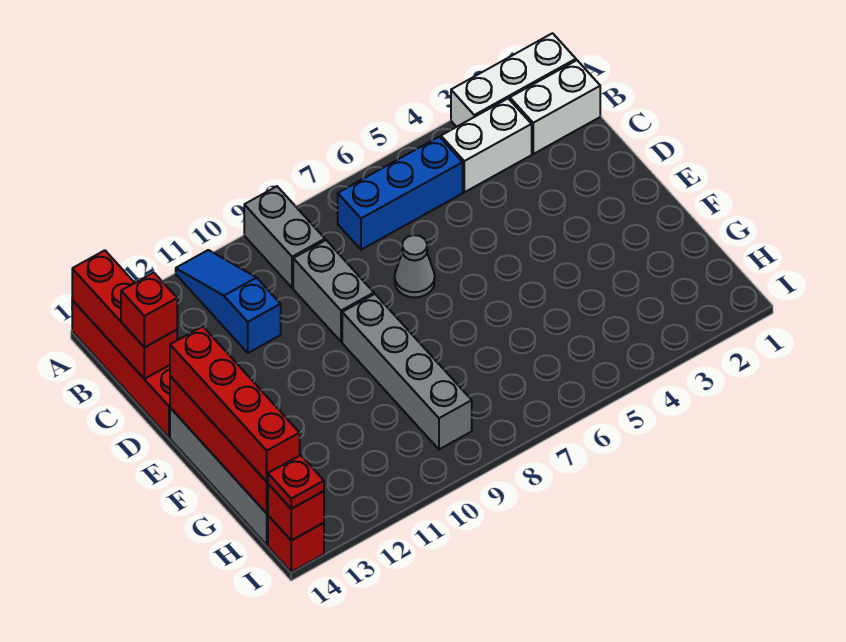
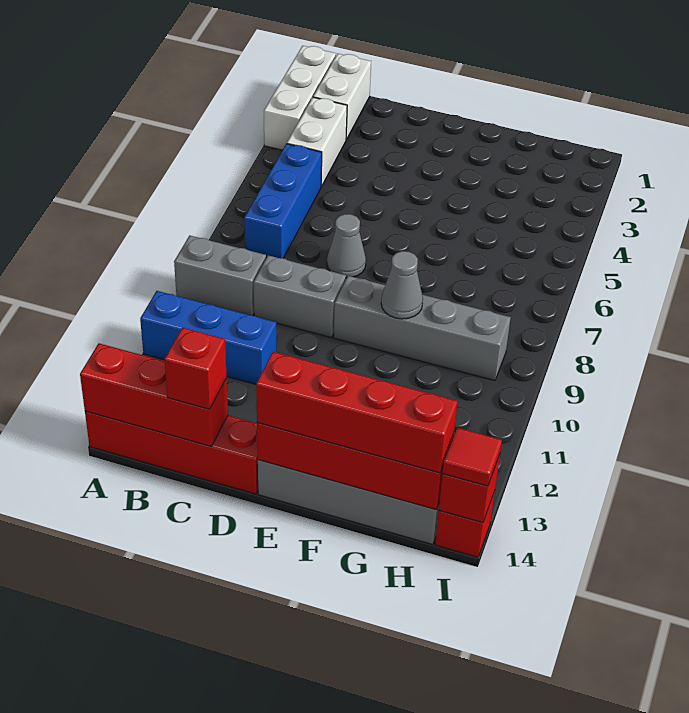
blue slope A11:C11 level 1 top C -> blue brick A11:C11 level 1
none -> grey cone F9 level 2
red plate I14 level 3 -> red tile I14 level 3

